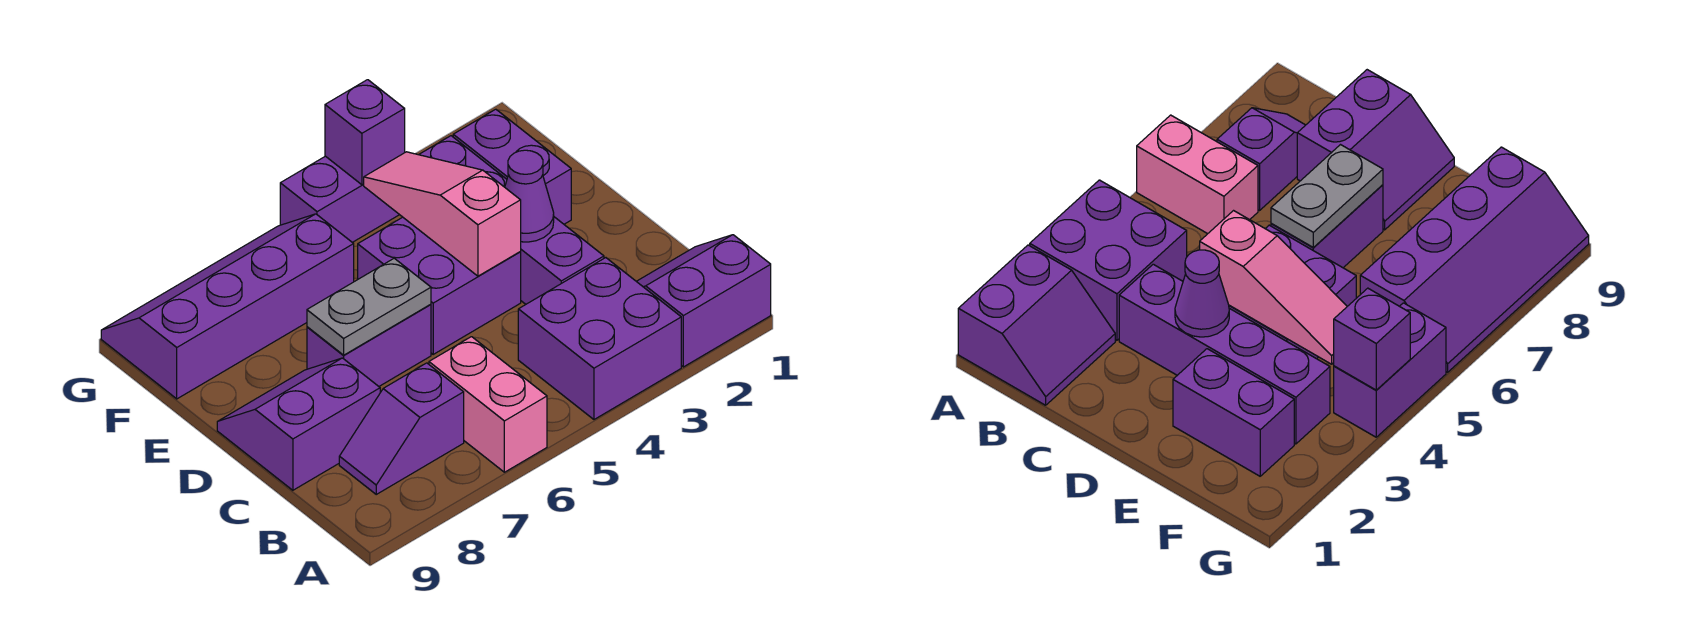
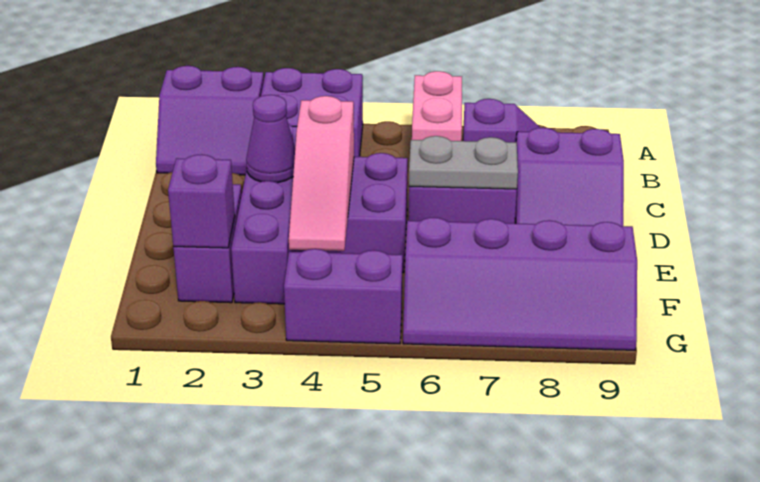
purple brick G4 level 2 -> purple brick F2 level 2

